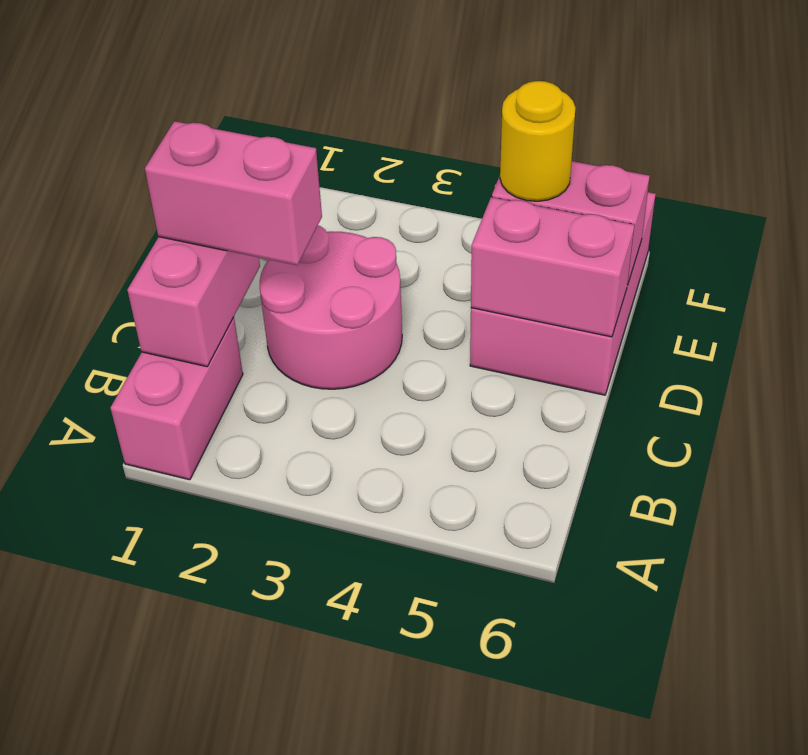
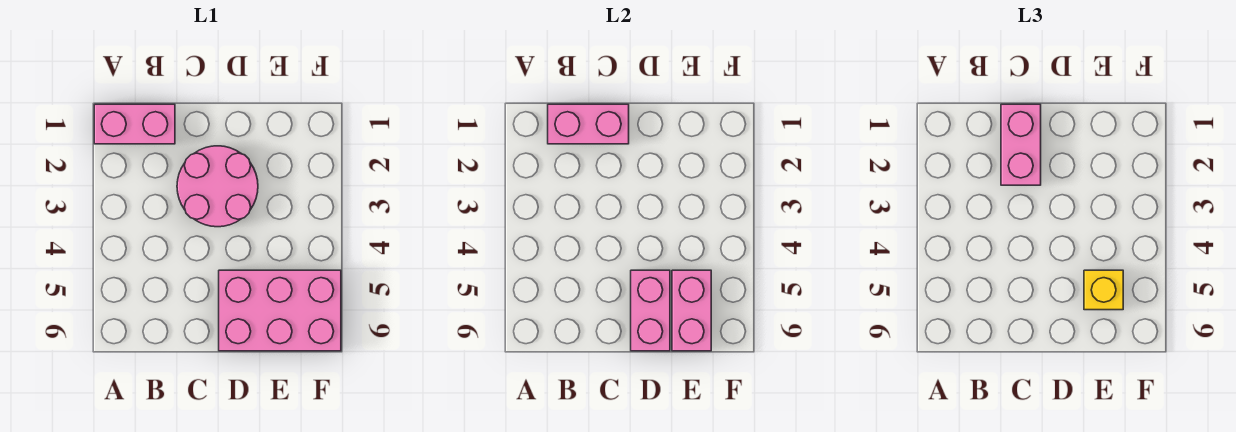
yellow round brick E5 level 3 -> yellow brick E5 level 3

